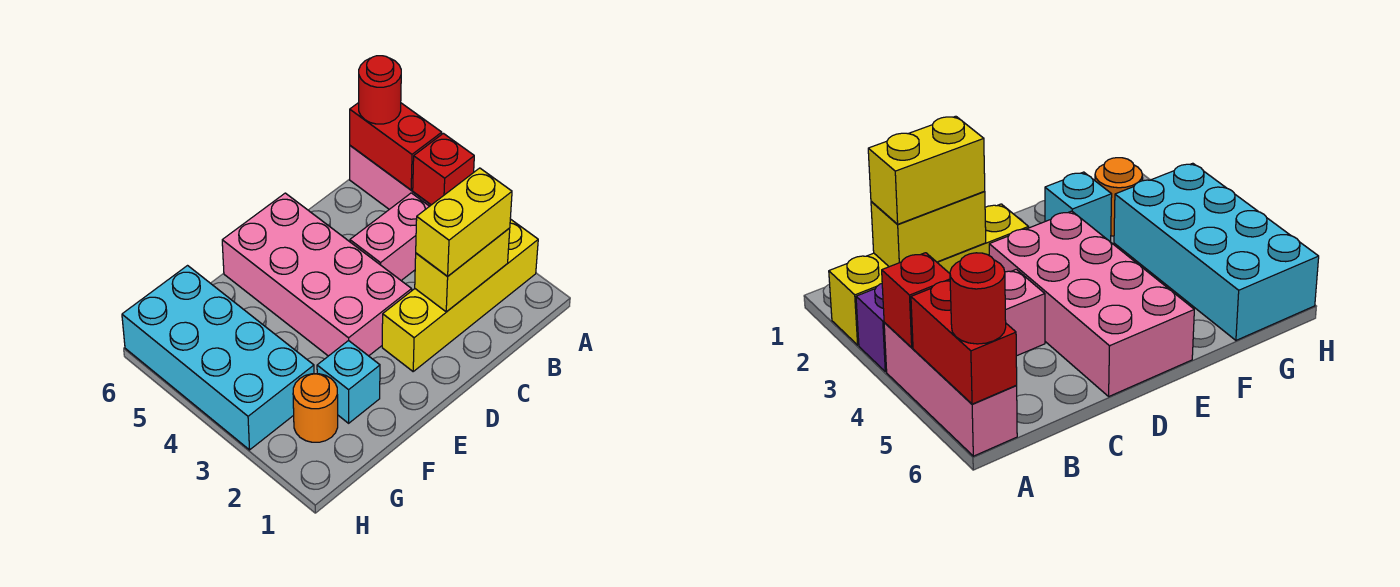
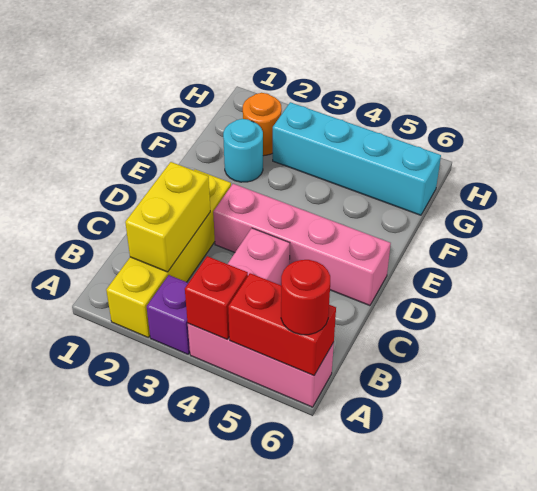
yellow brick B2:C2 level 3 -> none
pink brick D3:E6 level 1 -> pink brick D3:D6 level 1
cyan brick F2 level 1 -> cyan round brick F2 level 1
cyan brick G3:H6 level 1 -> cyan brick G3:G6 level 1

